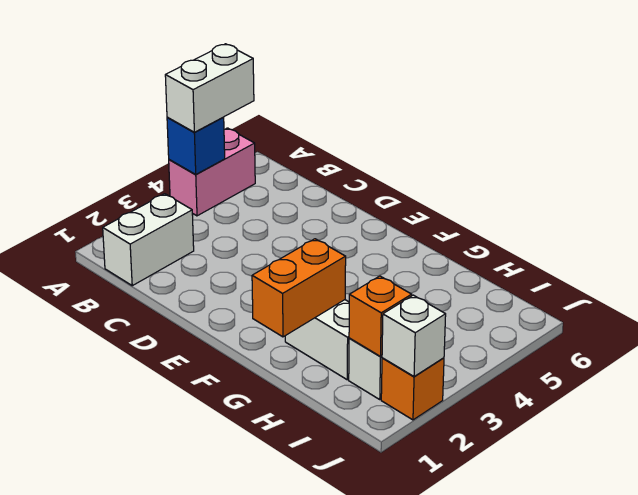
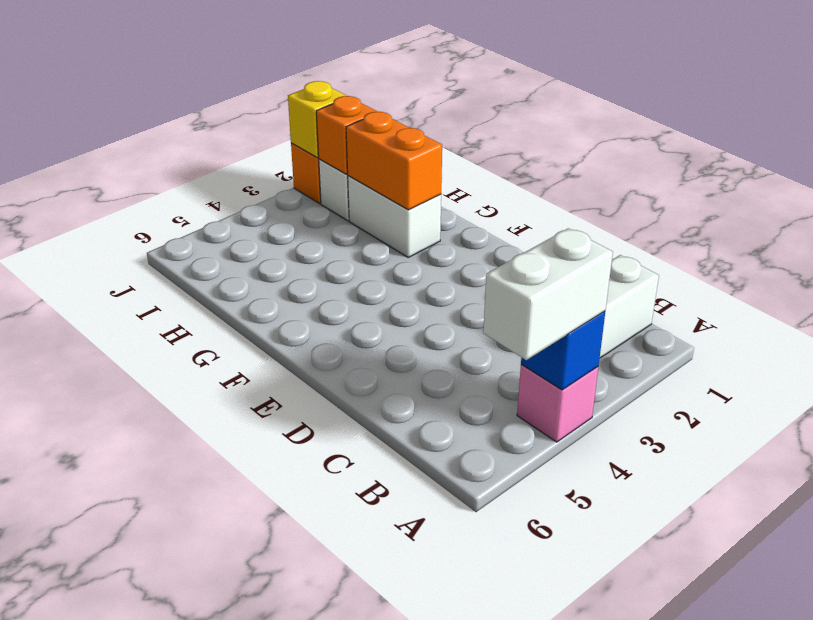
pink brick A4:A5 level 1 -> pink brick A4 level 1
orange brick G1:G2 level 2 -> orange brick G2:H2 level 2
white brick J2 level 2 -> yellow brick J2 level 2

